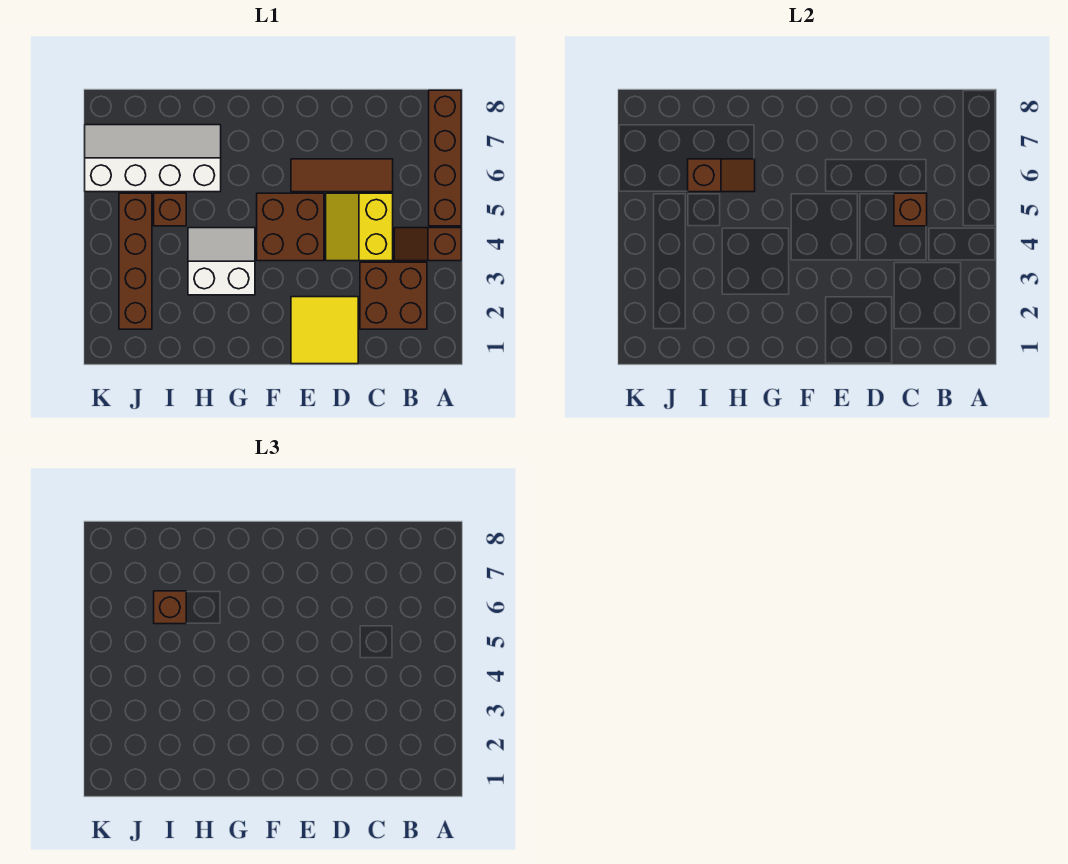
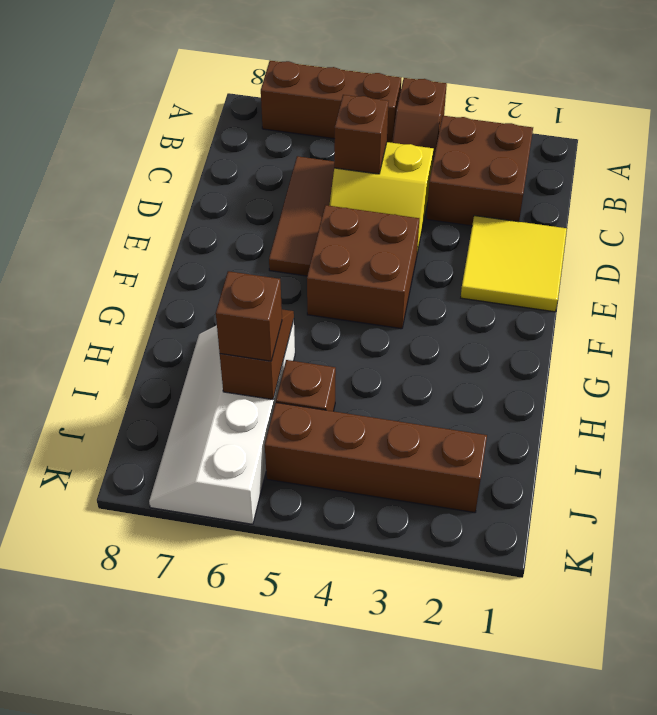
brown brick A5:A8 level 1 -> brown brick A5:A7 level 1
white slope G3:H4 level 1 top 3 -> none

